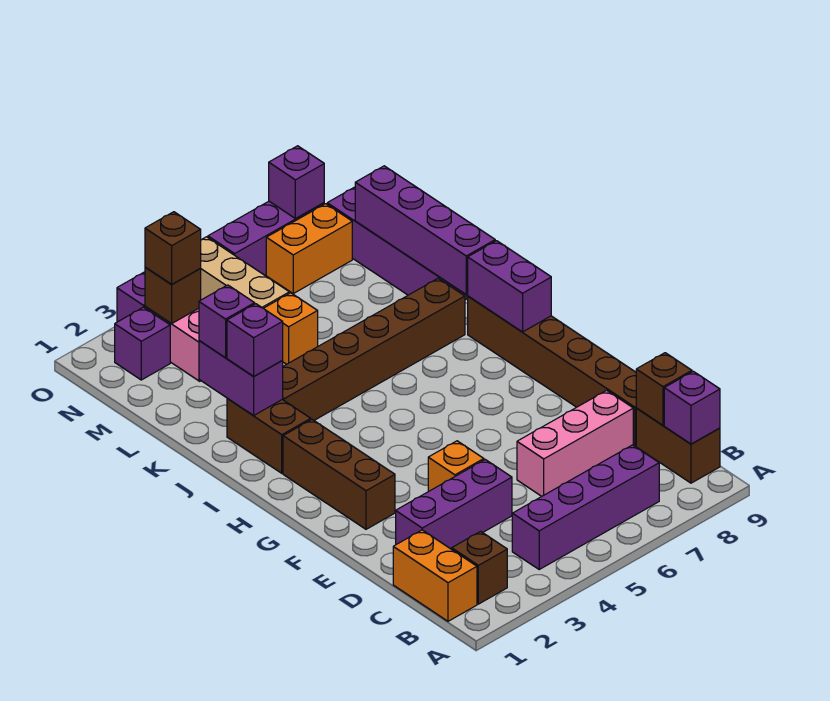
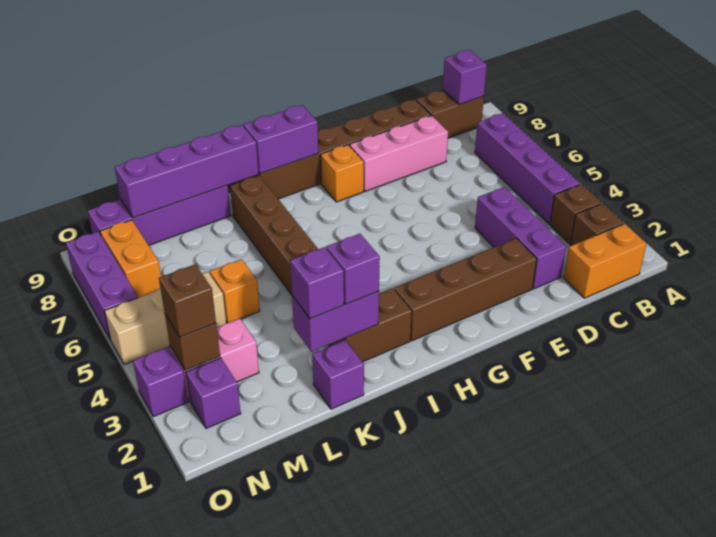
brown brick C9 level 2 -> brown brick B3 level 1
pink brick D6:D8 level 1 -> pink brick D8:F8 level 1
orange brick E4 level 1 -> orange brick G8 level 1
brown brick F2:H2 level 1 -> brown brick E2:H2 level 1
purple brick O8 level 2 -> purple brick K1 level 1

